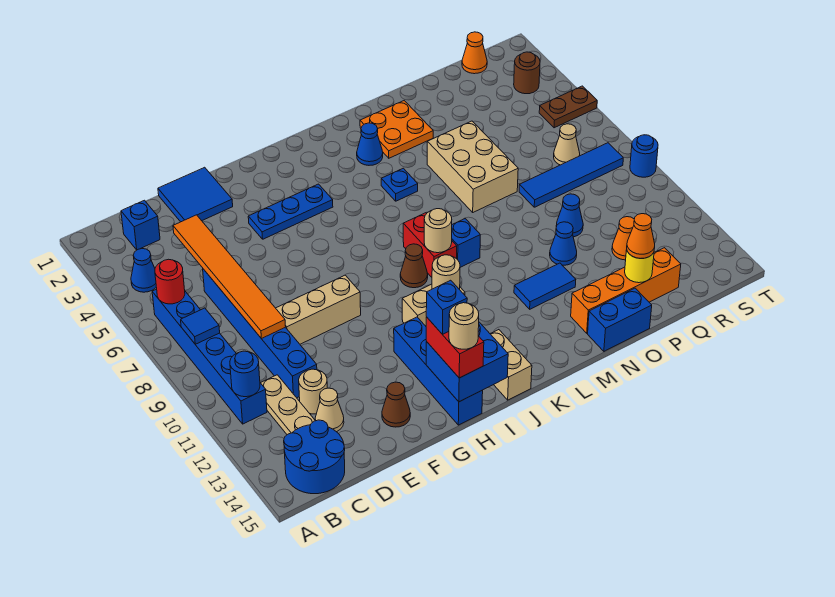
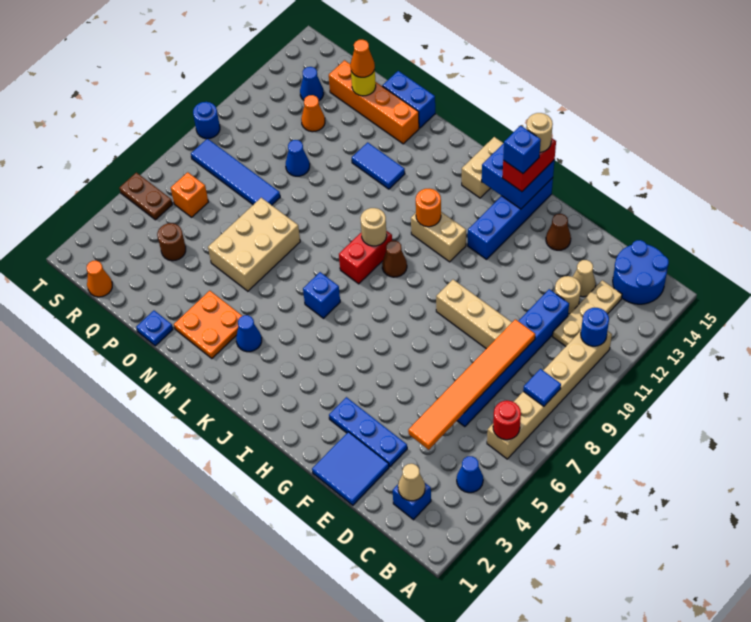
blue brick B6:B11 level 1 -> tan brick B6:B11 level 1
blue plate G4:I4 level 1 -> blue plate E3:G3 level 1
tan round brick J11 level 2 -> orange round brick J11 level 2
blue plate L5 level 1 -> blue plate O1 level 1
blue brick L9 level 1 -> blue brick K6 level 1
blue cone O11 level 1 -> blue cone R13 level 1
none -> orange brick R6 level 1
tan cone R7 level 1 -> tan cone C2 level 2
brown round brick S3 level 1 -> brown round brick Q4 level 1

